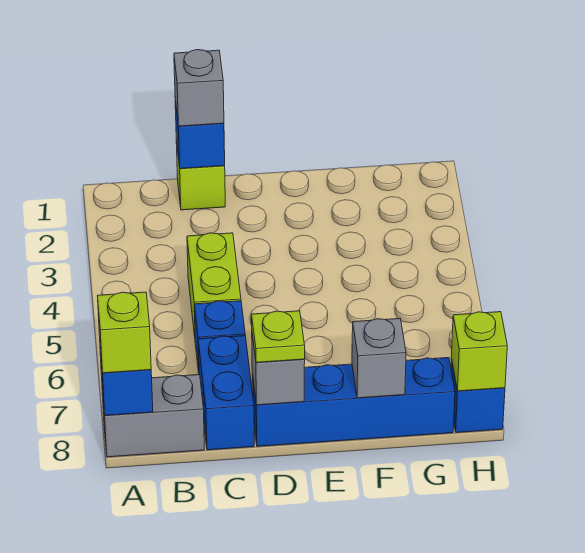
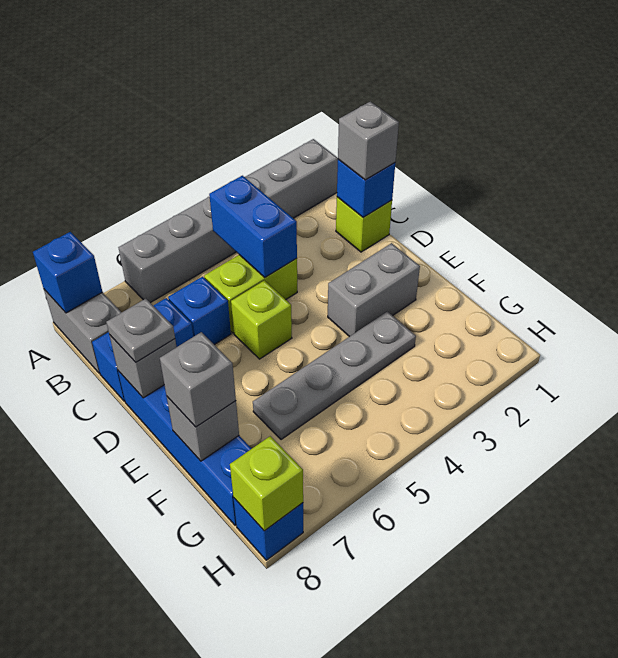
none -> grey brick A1:A6 level 1
lime brick A8 level 3 -> lime brick D5 level 1
none -> blue brick B4:C4 level 2
lime plate D8 level 3 -> grey plate D8 level 3
none -> grey brick E2:E3 level 1
none -> grey plate F3:F6 level 1
none -> grey brick F8 level 3

